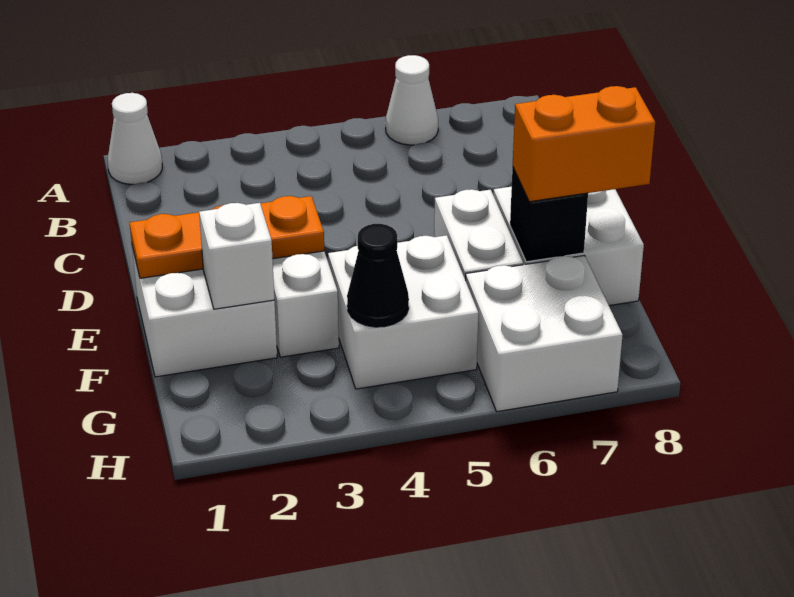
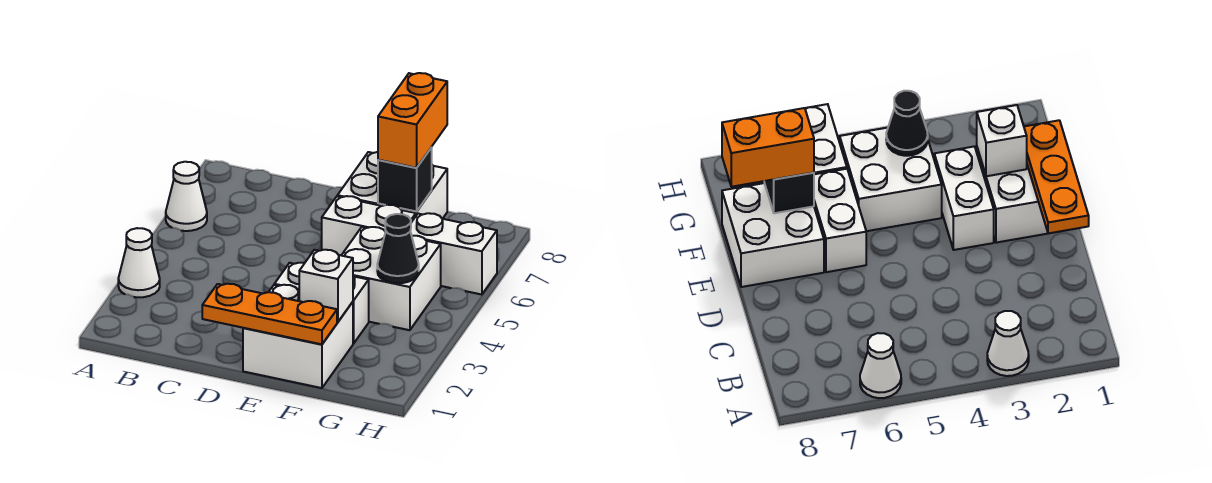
white cone A1 level 1 -> white cone A3 level 1
orange plate E1:E3 level 2 -> orange plate D1:F1 level 2
white brick G6:H7 level 1 -> white brick G6:H6 level 1

